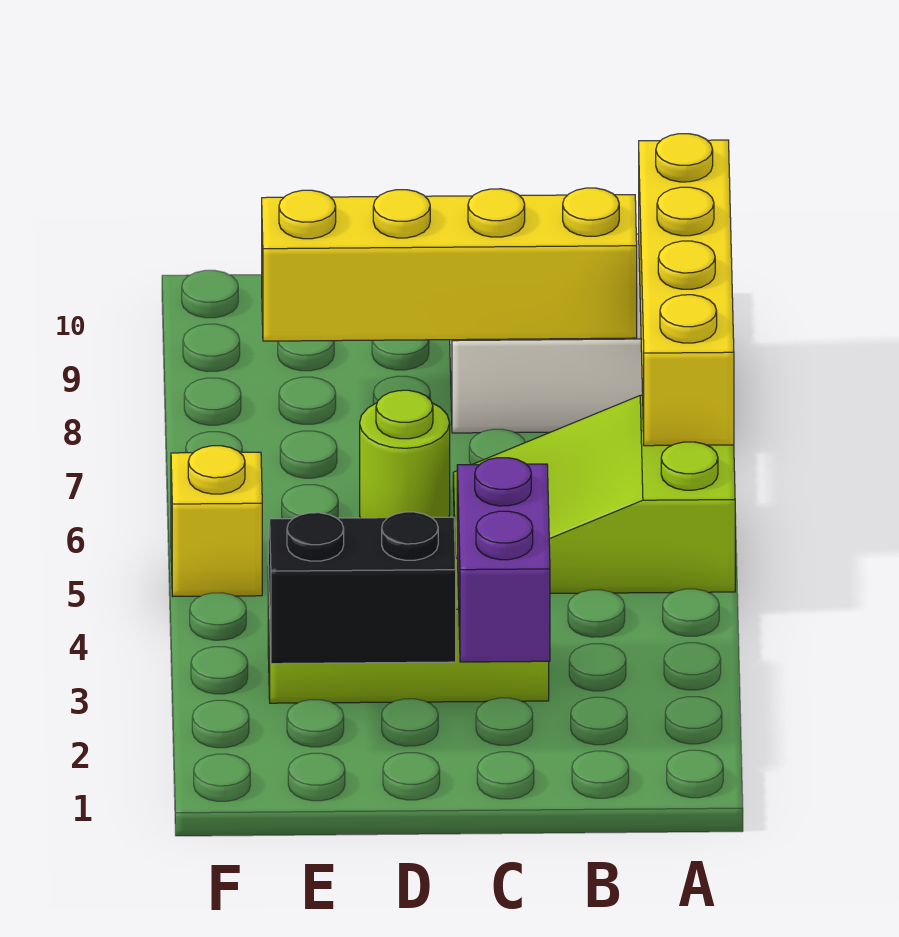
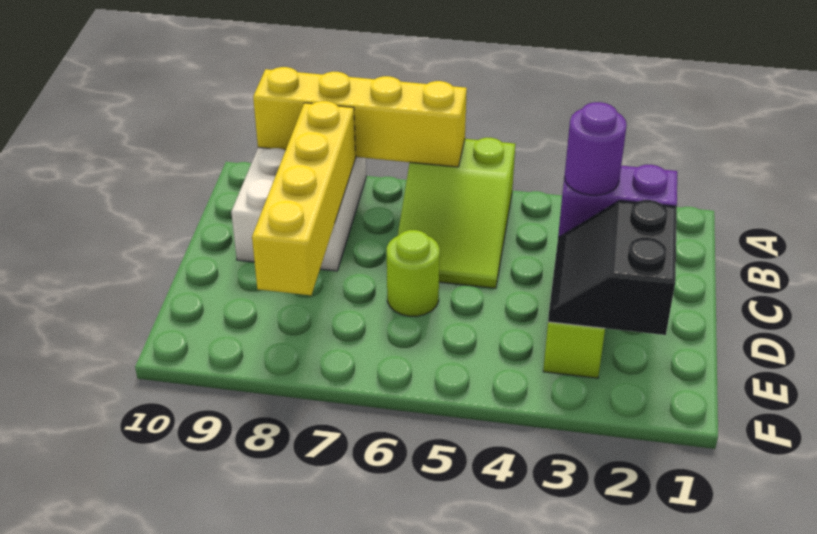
none -> purple round brick C3 level 3
yellow brick F5 level 1 -> none

